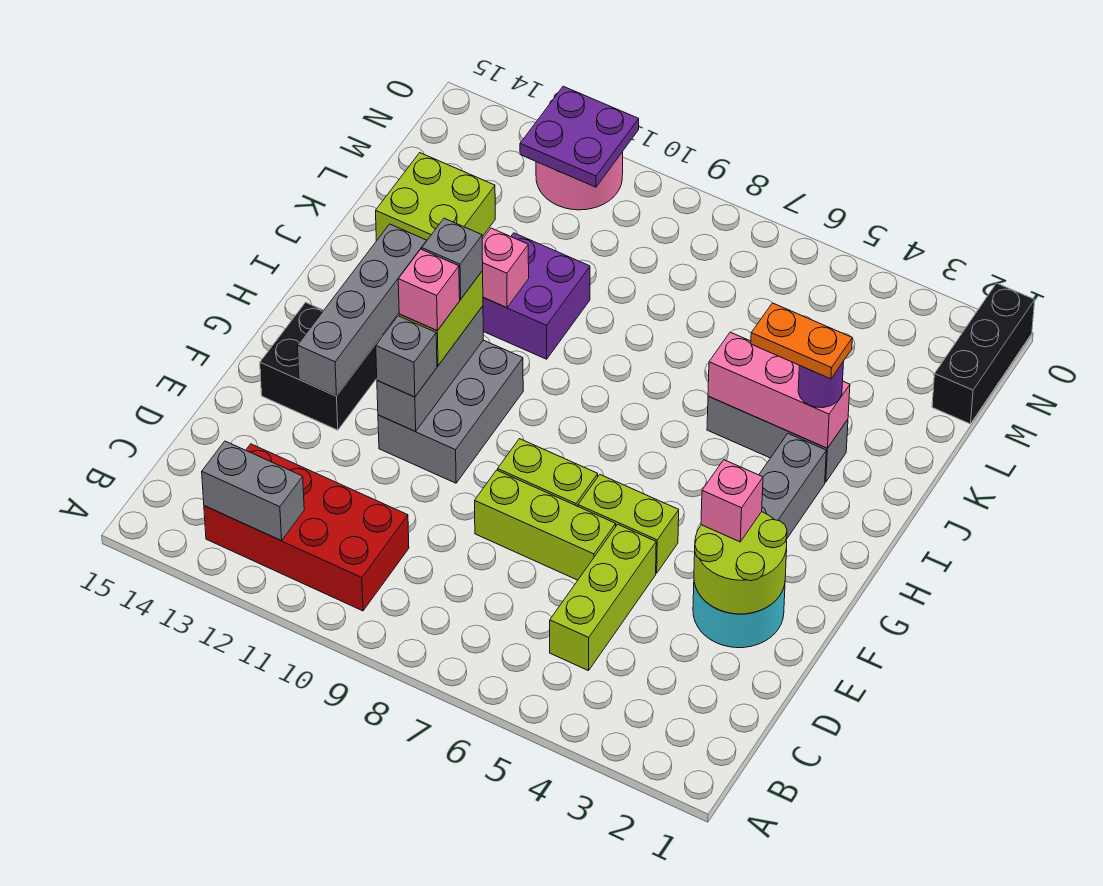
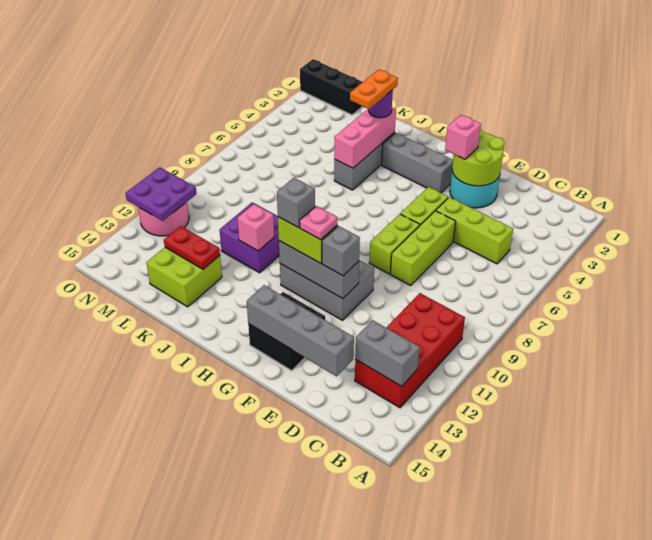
grey brick B12:B13 level 2 -> grey brick B13:C13 level 2
grey brick F13:I13 level 2 -> grey brick D14:G14 level 2
pink brick G11 level 4 -> pink plate G11 level 4
none -> red plate K13:L13 level 2

